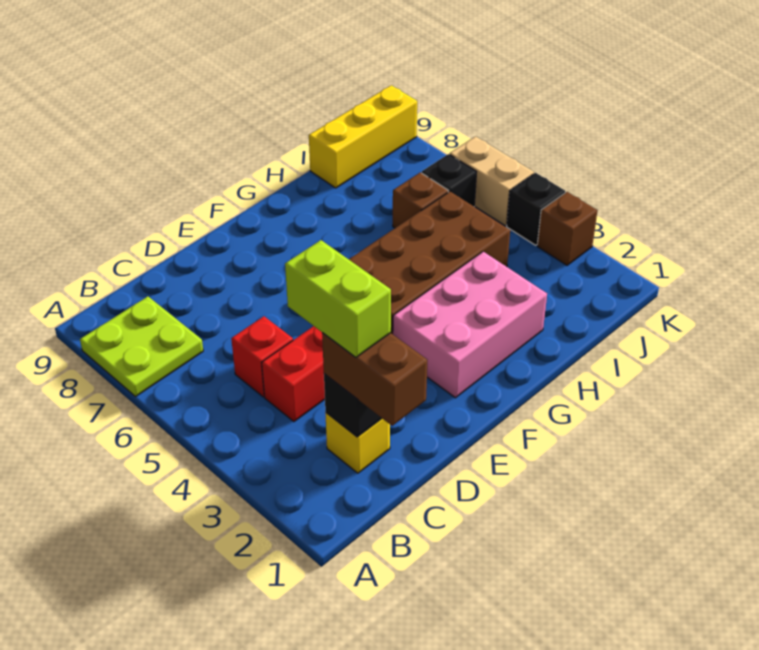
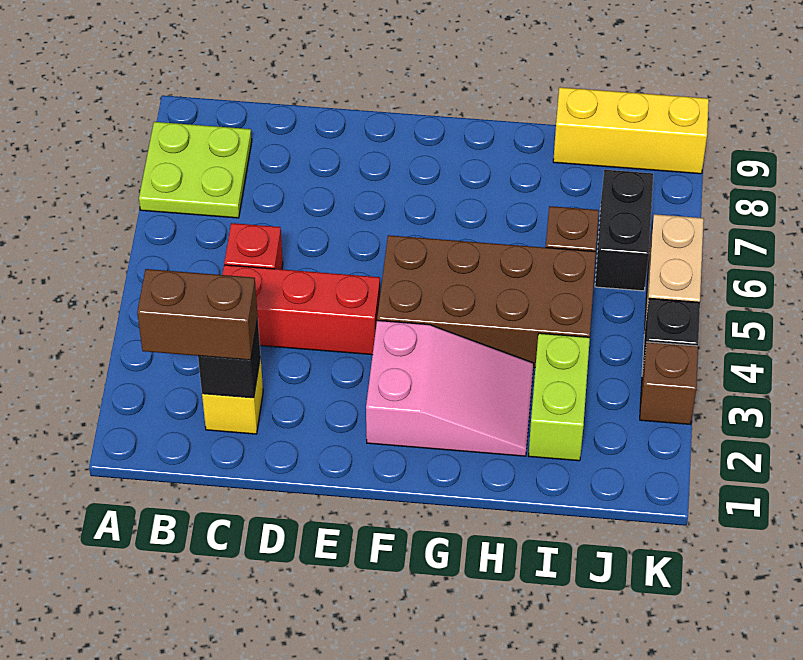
brown brick C1:C2 level 3 -> brown brick B2:C2 level 3
lime brick C2:C3 level 4 -> lime brick I2:I3 level 1
pink brick F2:H3 level 1 -> pink slope F2:H3 level 1 top F
black brick J6 level 1 -> black brick J6:J7 level 1

